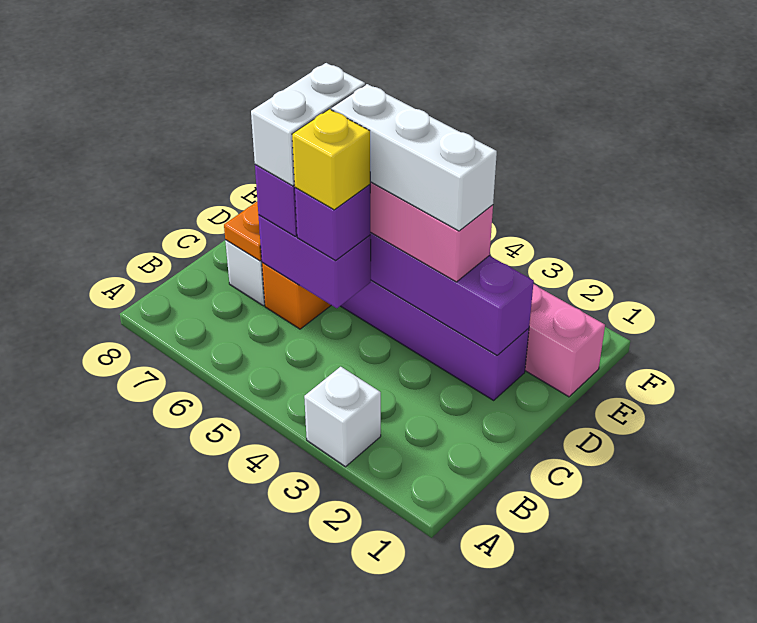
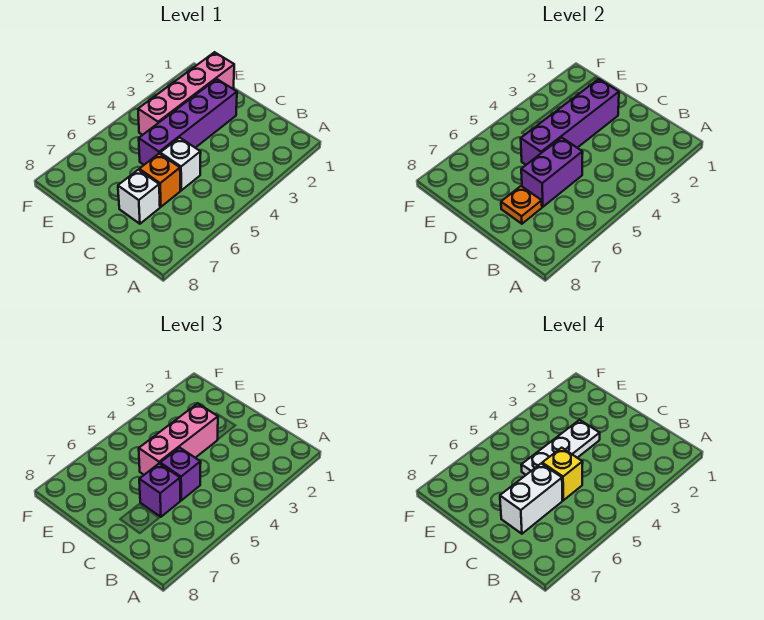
white brick A3 level 1 -> white brick C5 level 1
white brick C6:D6 level 4 -> white brick C6:C7 level 4
white brick D3:D5 level 4 -> white plate D3:D5 level 4

